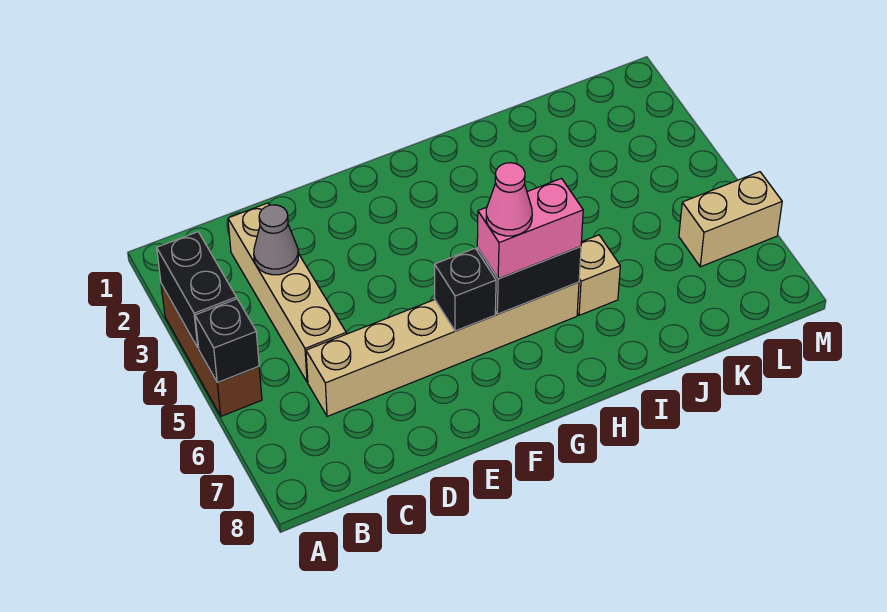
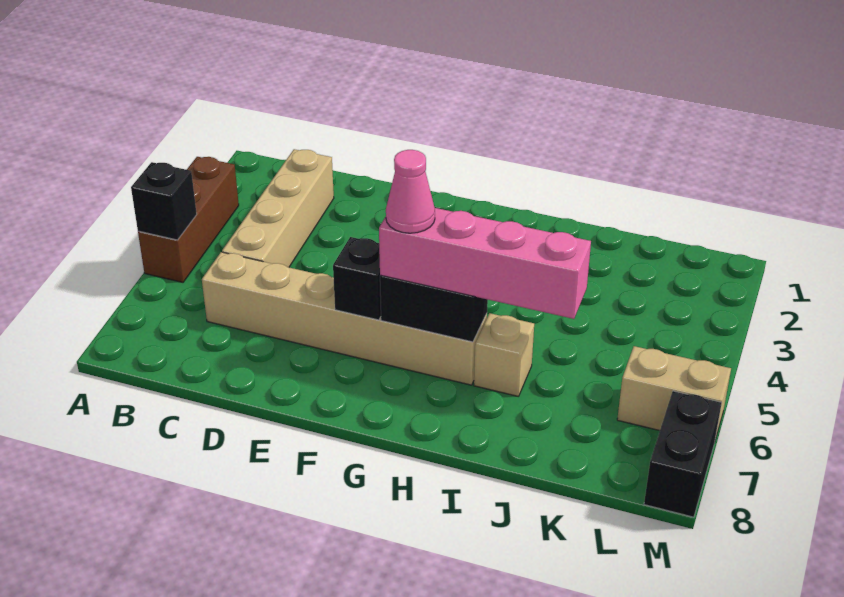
black brick A3:A4 level 2 -> black brick M7:M8 level 1
grey cone C3 level 2 -> none
pink brick G6:H6 level 3 -> pink brick G6:J6 level 3

